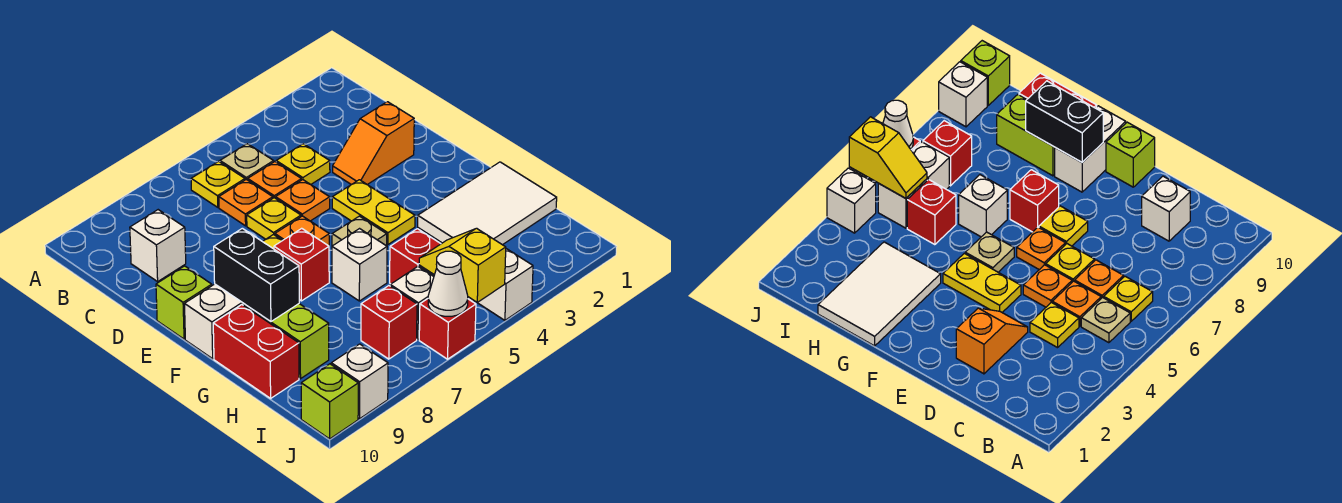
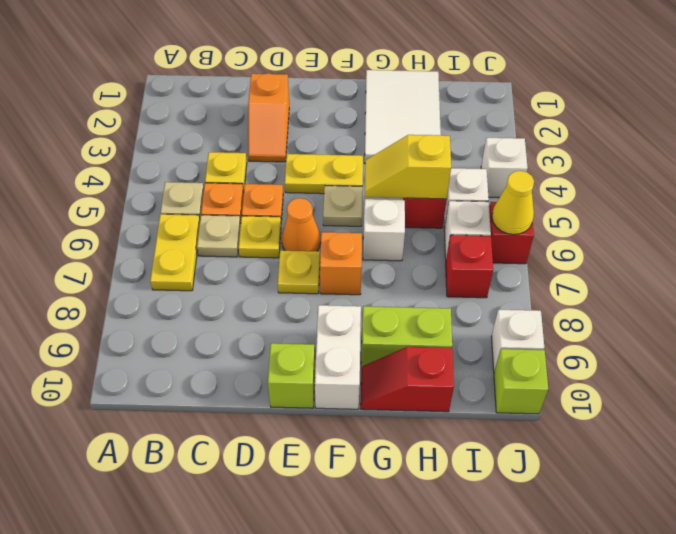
yellow plate B6 level 1 -> yellow plate B6:B7 level 1
orange plate C6 level 1 -> tan plate C6 level 1
white brick C9 level 1 -> none
orange plate E6 level 1 -> orange cone E6 level 1
red brick F7 level 1 -> orange brick F7 level 1
black brick F9:G9 level 2 -> none
red brick G10:H10 level 1 -> red slope G10:H10 level 1 top H
yellow slope I5:J5 level 2 top J -> yellow slope G5:H5 level 2 top H
white cone J6 level 2 -> yellow cone J6 level 2

